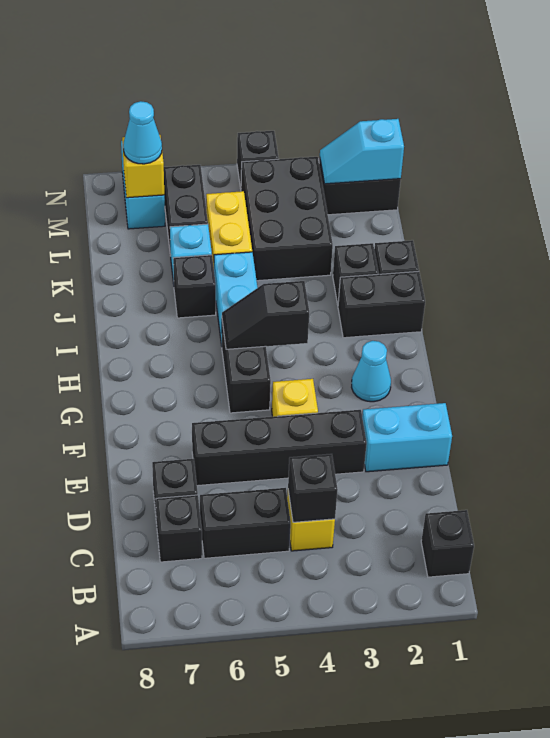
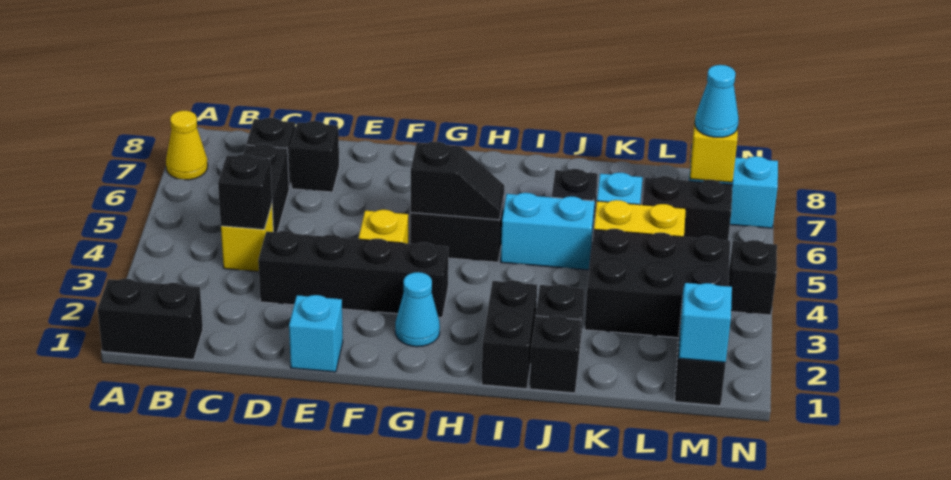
none -> yellow cone A7 level 1
black brick B1 level 1 -> black brick A1:B1 level 1
cyan brick E1:E2 level 1 -> cyan brick E1 level 1
black brick E3:E6 level 1 -> black brick D3:G3 level 1
black slope H4:H5 level 2 top 4 -> black slope G5:H5 level 2 top G

